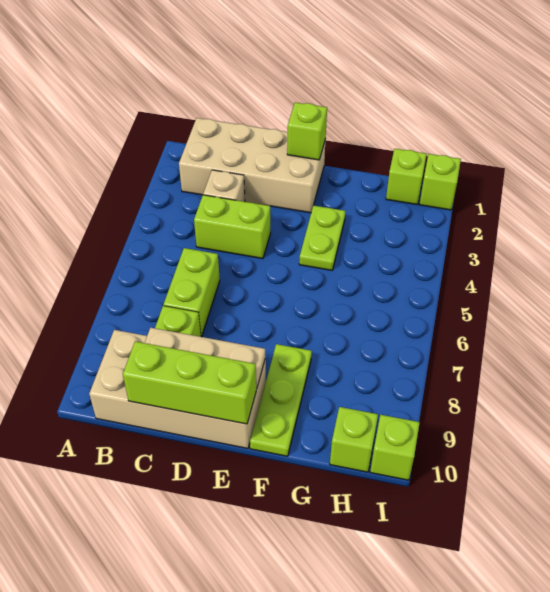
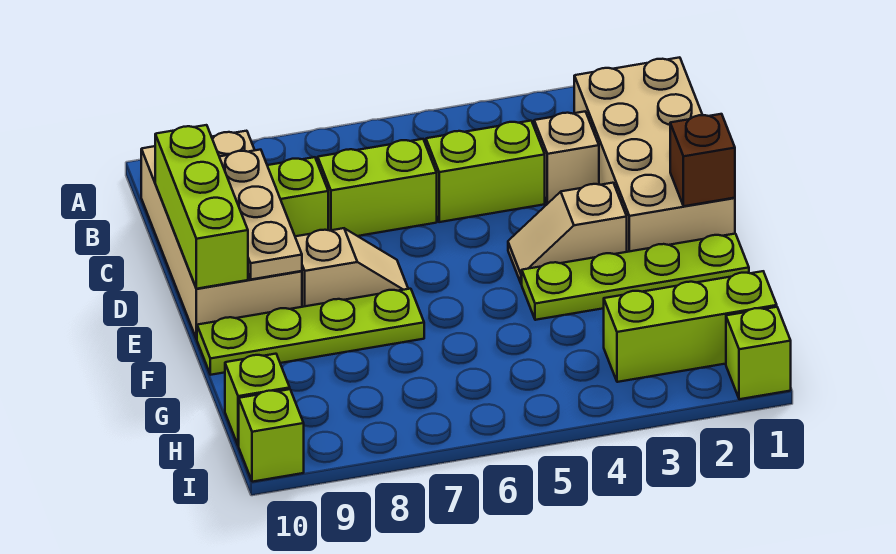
lime brick C4:D4 level 1 -> lime brick C4:C5 level 1
lime brick E1 level 2 -> brown brick E1 level 2
none -> tan slope E3:E4 level 1 top 3
none -> tan slope E7:E8 level 1 top 8
lime plate F3:F4 level 1 -> lime plate F1:F4 level 1
lime plate F8:F10 level 1 -> lime plate F7:F10 level 1
lime brick H1 level 1 -> lime brick H1:H3 level 1

